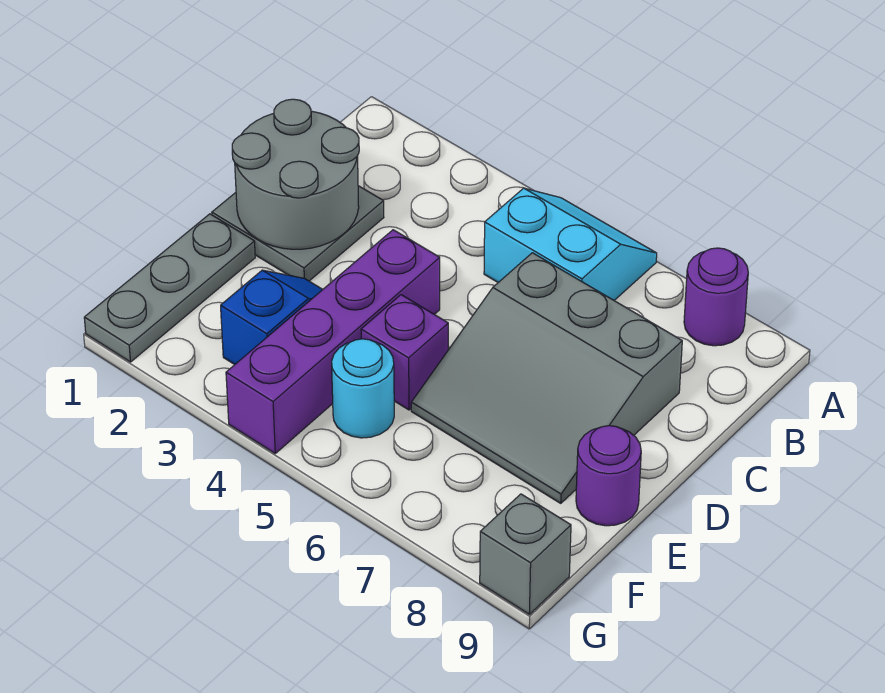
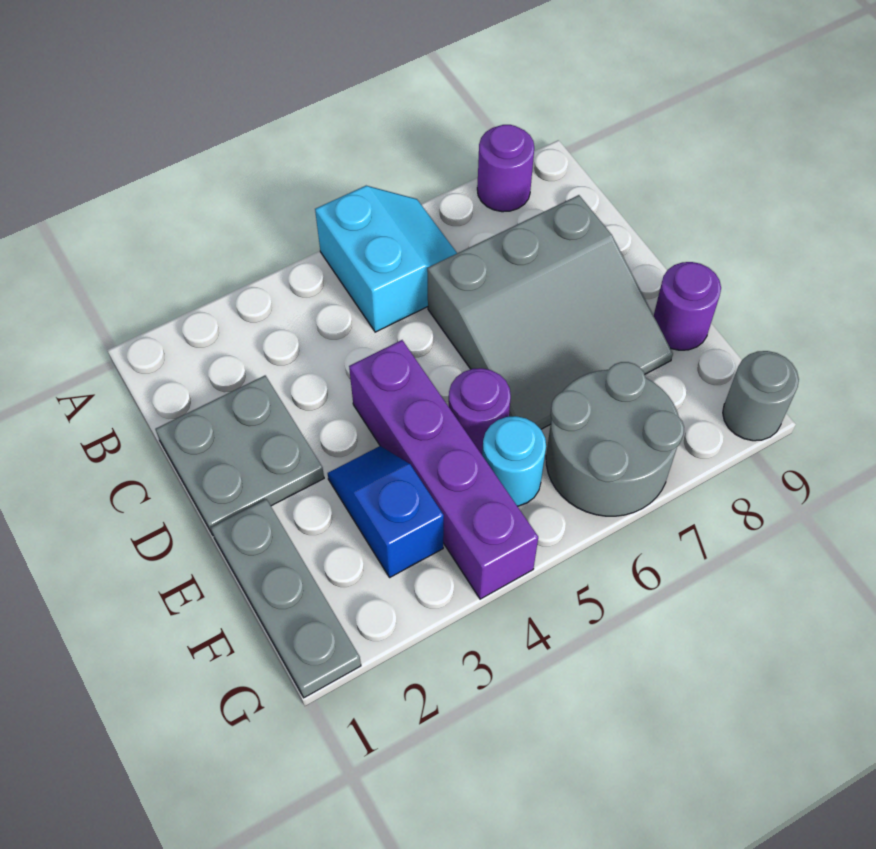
cyan slope A5:B6 level 1 top B -> cyan slope A5:B6 level 1 top 5
grey round brick C1:D2 level 2 -> grey round brick F6:G7 level 1
purple brick E5 level 1 -> purple round brick E5 level 1
grey brick G9 level 1 -> grey round brick G9 level 1

